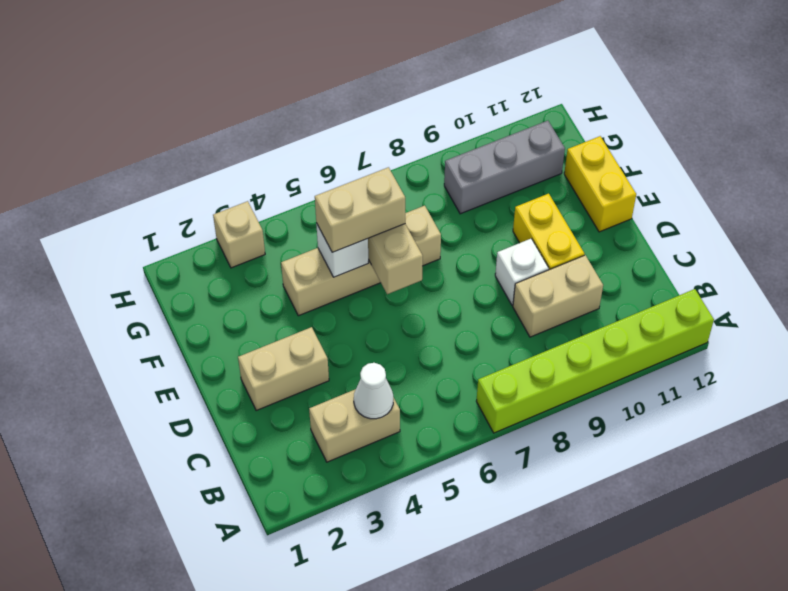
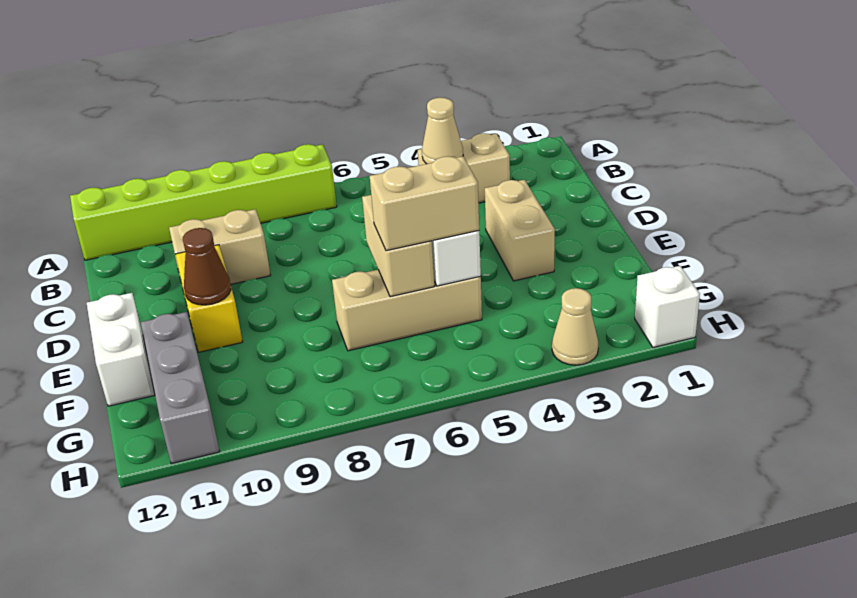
white cone B4 level 2 -> tan cone B4 level 2
tan brick D2:D3 level 1 -> tan brick D3:E3 level 1
white brick D9 level 1 -> white brick H1 level 1
none -> brown cone E10 level 2
yellow brick E12:F12 level 1 -> white brick E12:F12 level 1
tan brick F4:F7 level 1 -> tan brick F5:F7 level 1
grey brick G9:G11 level 1 -> grey brick F11:H11 level 1
tan brick H3 level 1 -> tan cone H3 level 1

